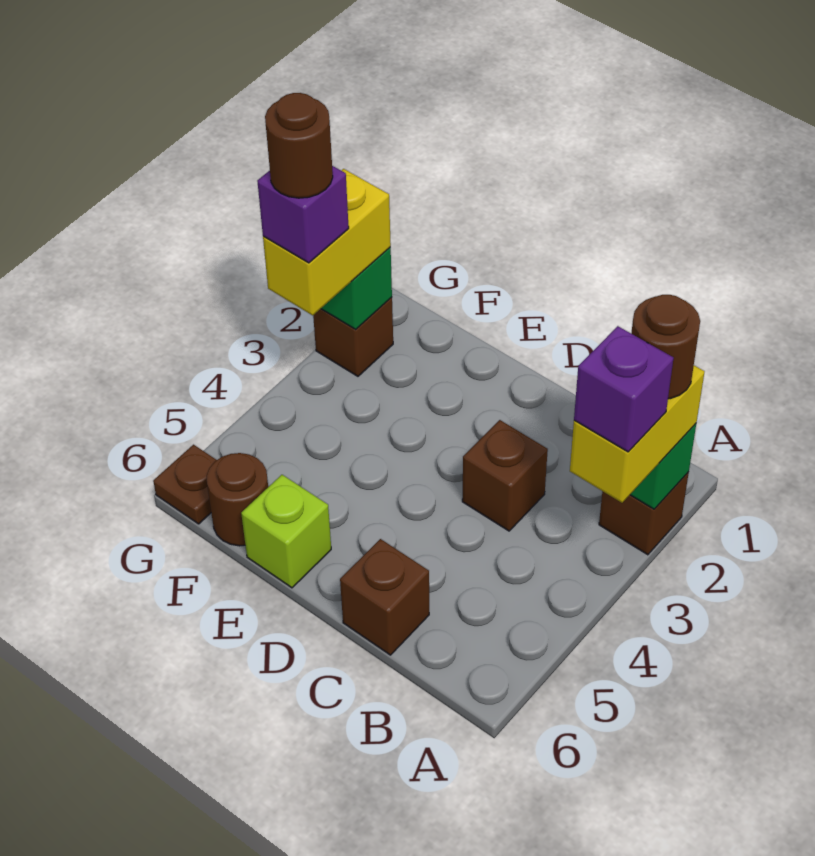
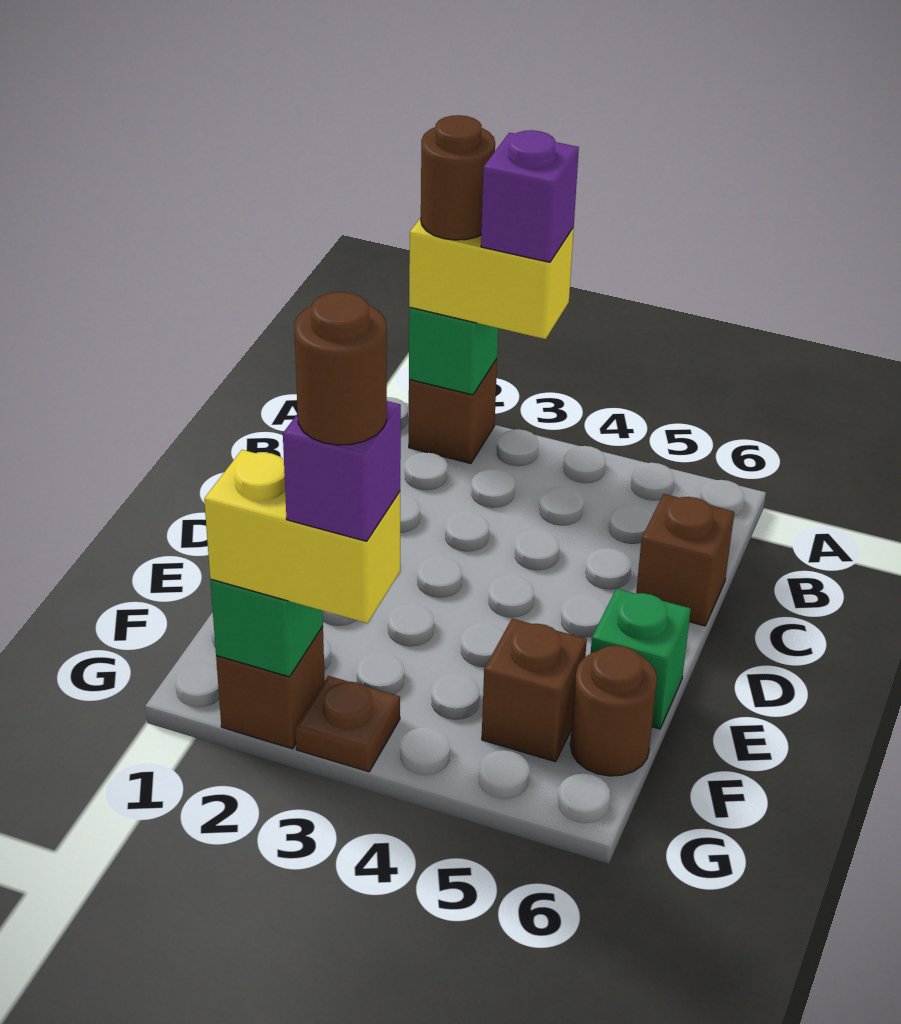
brown brick C3 level 1 -> brown brick F5 level 1
lime brick E6 level 1 -> green brick E6 level 1
brown plate G6 level 1 -> brown plate G3 level 1

